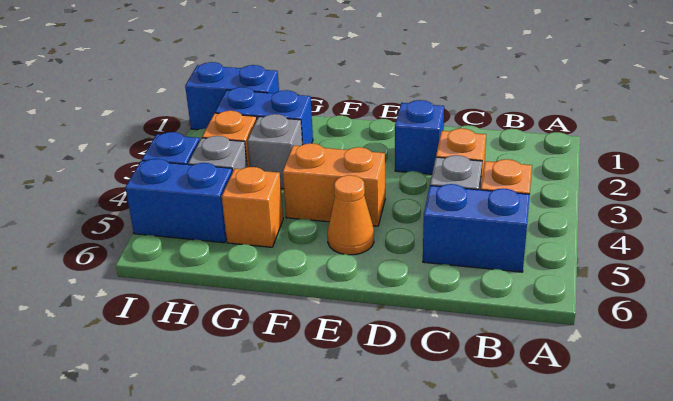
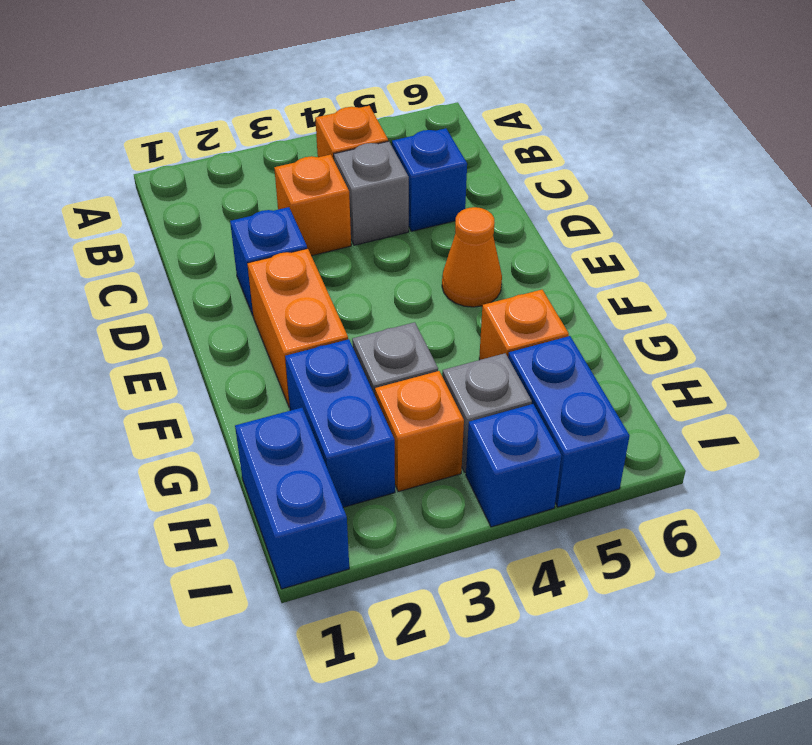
blue brick B5:C5 level 1 -> blue brick C5 level 1
orange brick E4:F4 level 1 -> orange brick E2:F2 level 1

